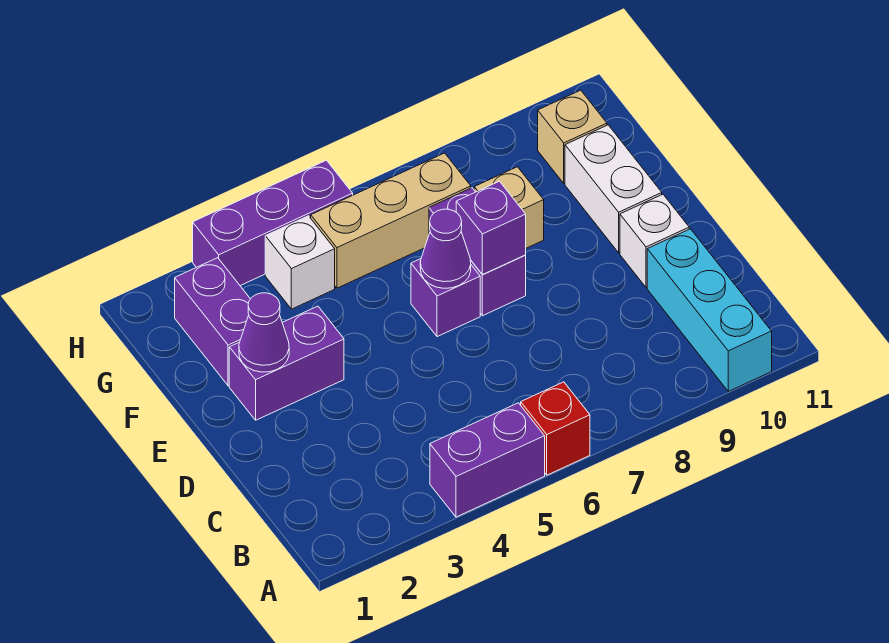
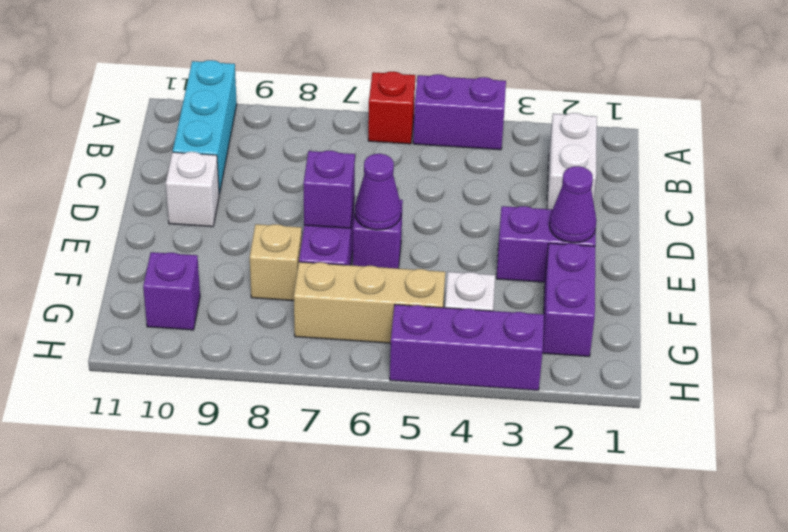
white brick E10:F10 level 1 -> white brick B2:C2 level 1
tan brick G10 level 1 -> purple brick G10 level 1

